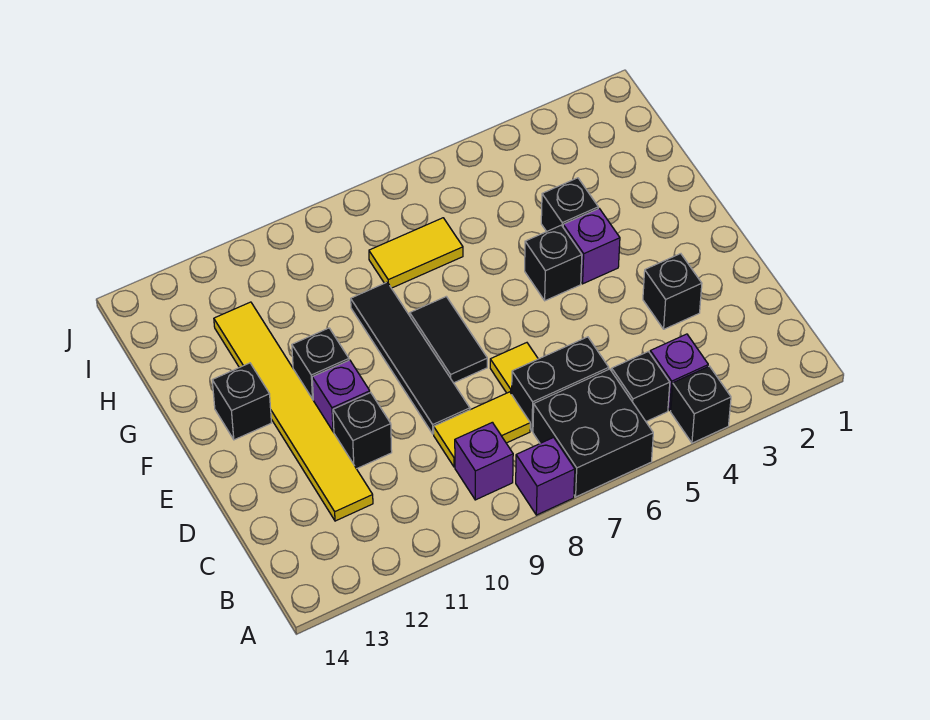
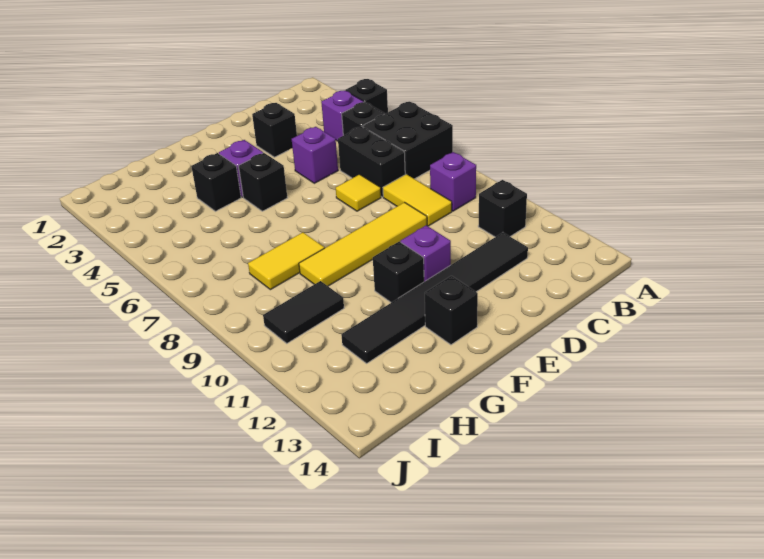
purple brick A8 level 1 -> purple brick D5 level 1
yellow tile C12:H12 level 1 -> black tile C12:H12 level 1
black tile D9:G9 level 1 -> yellow tile D9:G9 level 1
black brick D11 level 1 -> black brick B11 level 1
black tile E8:F8 level 1 -> black tile H10:I10 level 1
yellow tile H7:H8 level 1 -> yellow tile G8:H8 level 1

